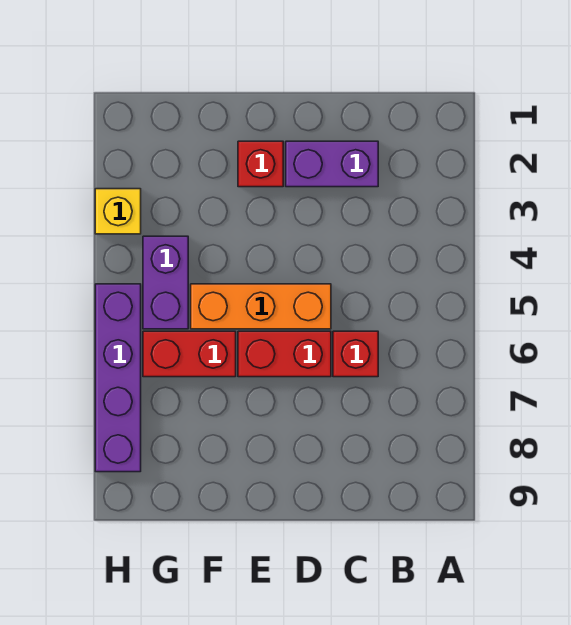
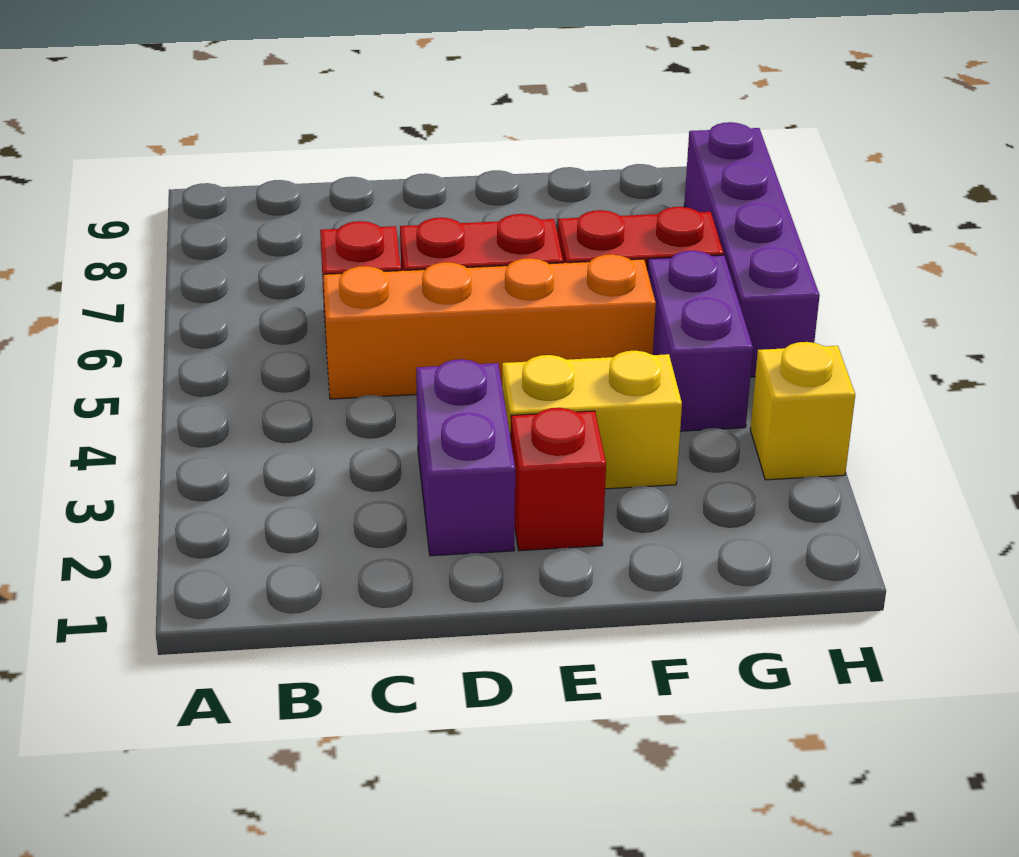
purple brick C2:D2 level 1 -> purple brick D2:D3 level 1
orange brick D5:F5 level 1 -> orange brick C5:F5 level 1
none -> yellow brick E3:F3 level 1

